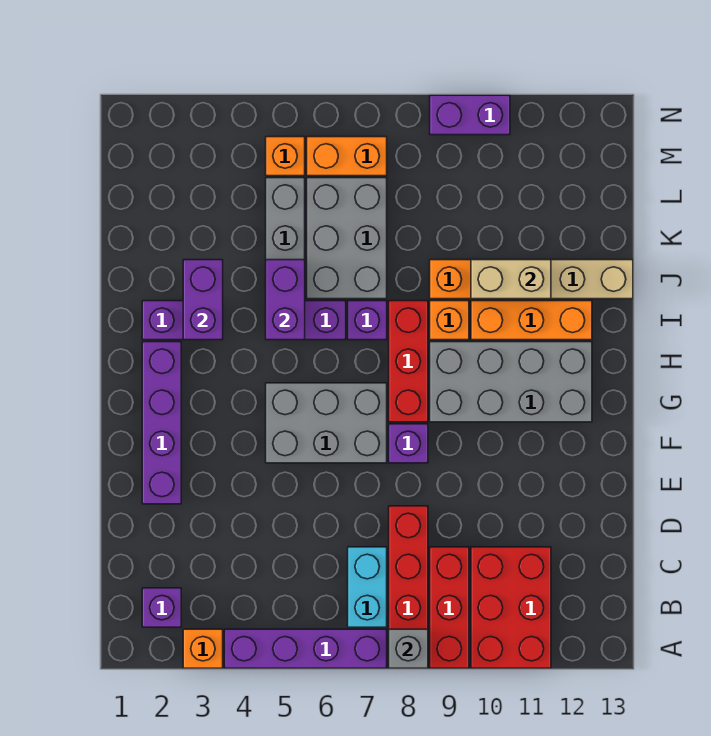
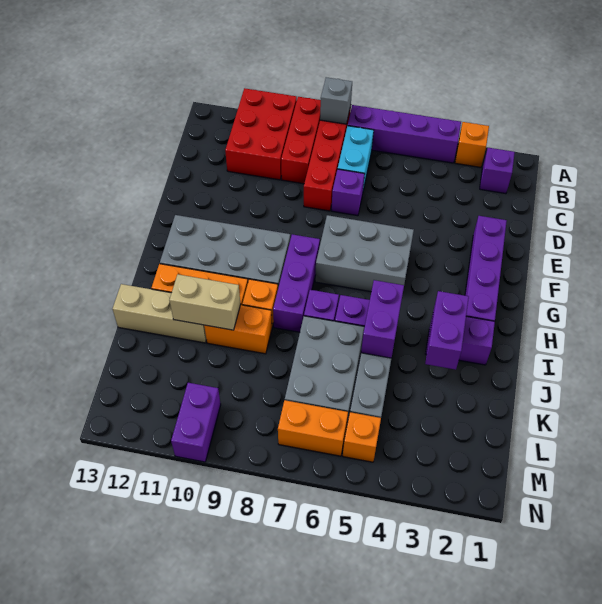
purple brick F8 level 1 -> purple brick D7 level 1
red brick G8:I8 level 1 -> purple brick G8:I8 level 1
purple brick N9:N10 level 1 -> purple brick M10:N10 level 1

